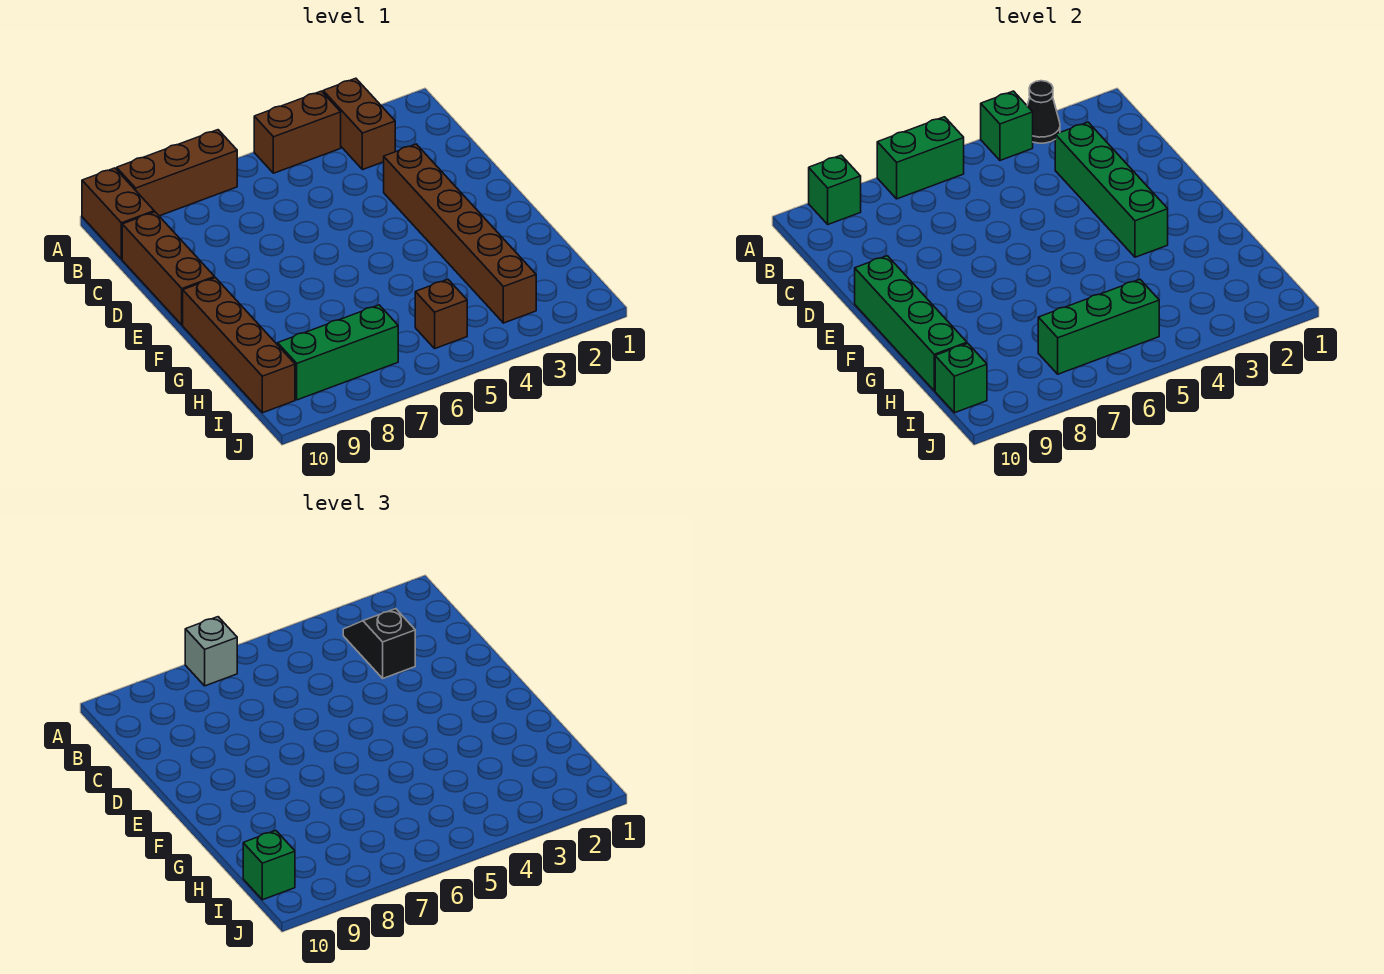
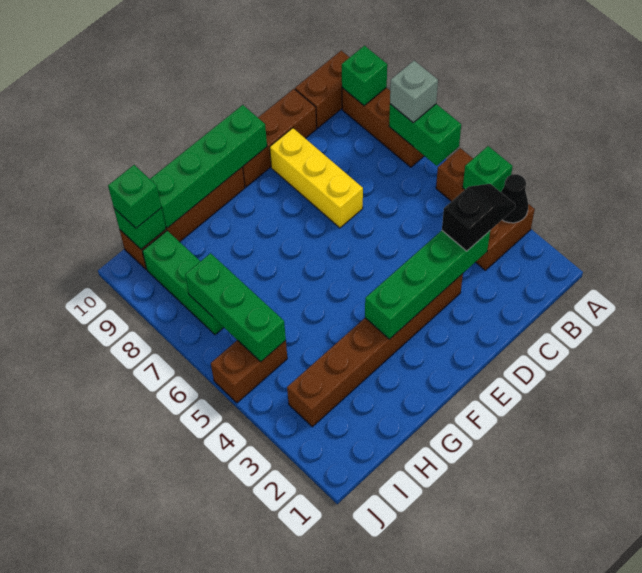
none -> yellow brick D7:D9 level 1
brown brick I5 level 1 -> brown brick I5:J5 level 1

